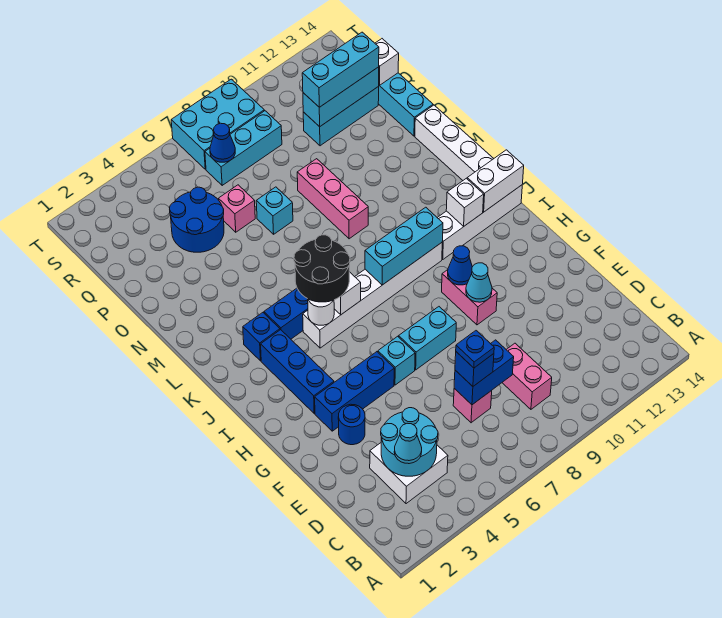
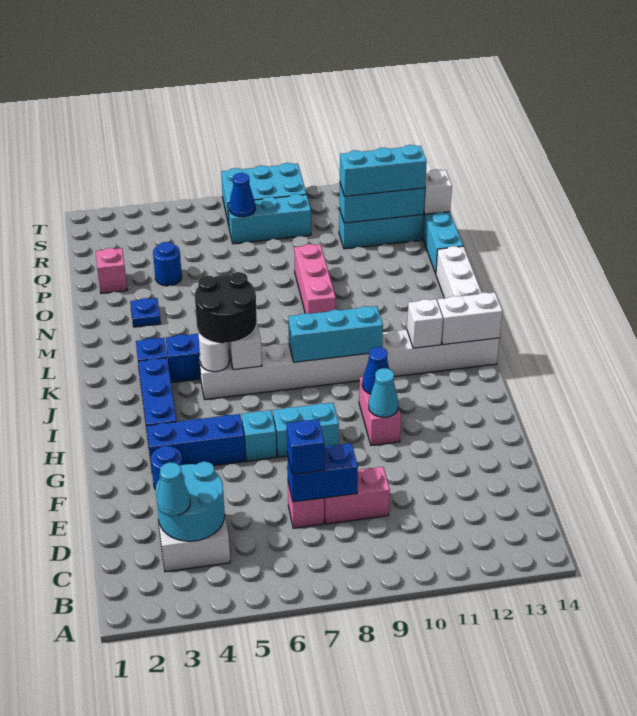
pink brick C9:D9 level 1 -> pink brick D8:D9 level 1
blue plate D7 level 4 -> blue plate N3 level 1
cyan brick O7 level 1 -> none
blue round brick P4:Q5 level 1 -> blue round brick P4 level 1
pink brick P6 level 1 -> pink brick P2 level 1

